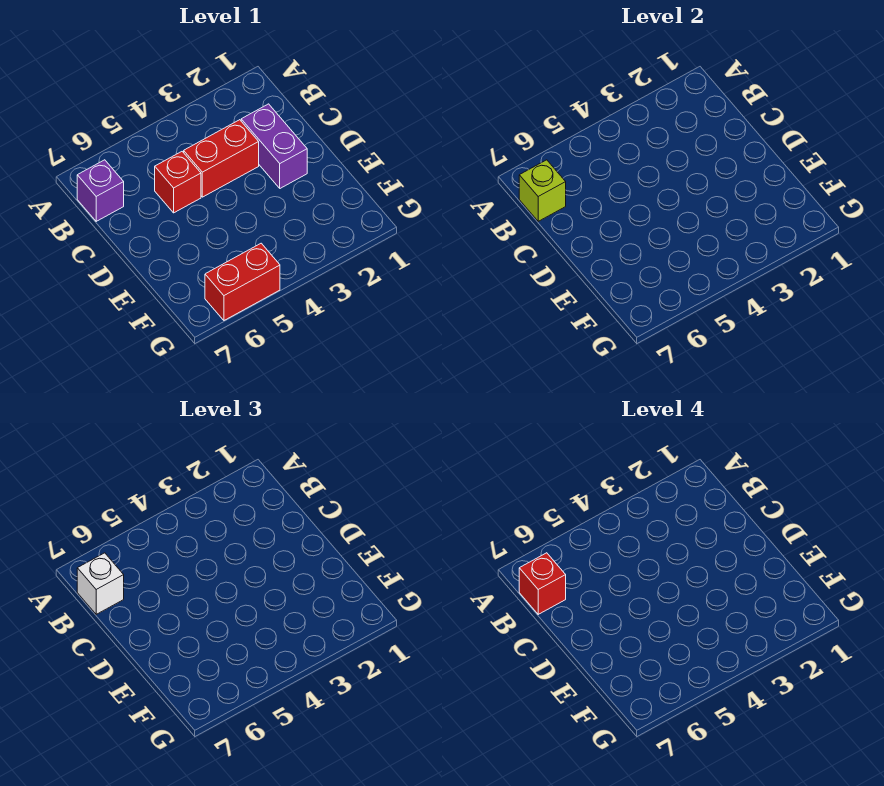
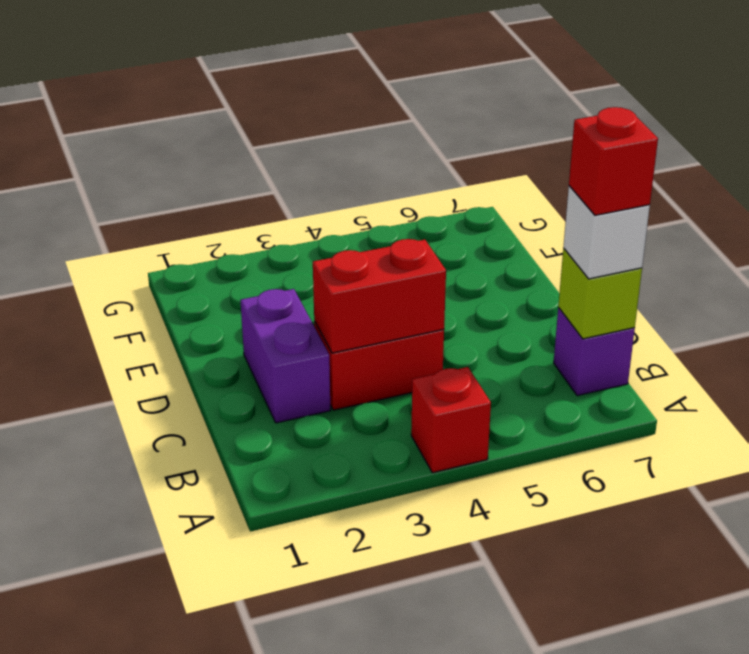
red brick C5 level 1 -> red brick A4 level 1
red brick G5:G6 level 1 -> red brick C3:C4 level 2

